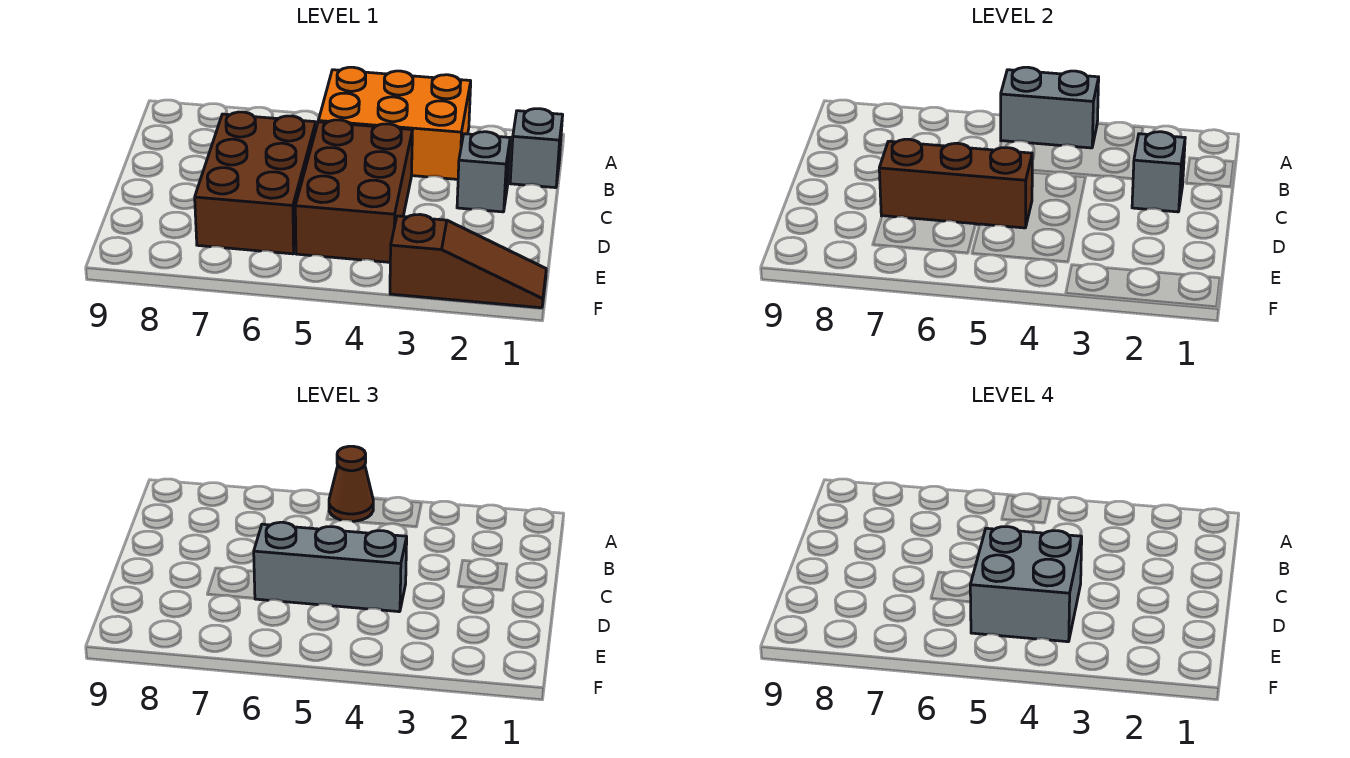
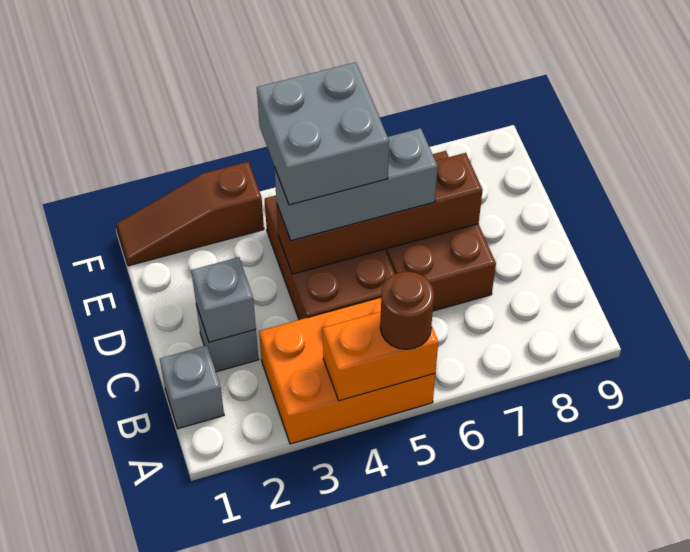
grey brick A4:A5 level 2 -> orange brick A4:A5 level 2
brown cone A5 level 3 -> brown round brick A5 level 3
brown brick D5:D7 level 2 -> brown brick D4:D7 level 2

